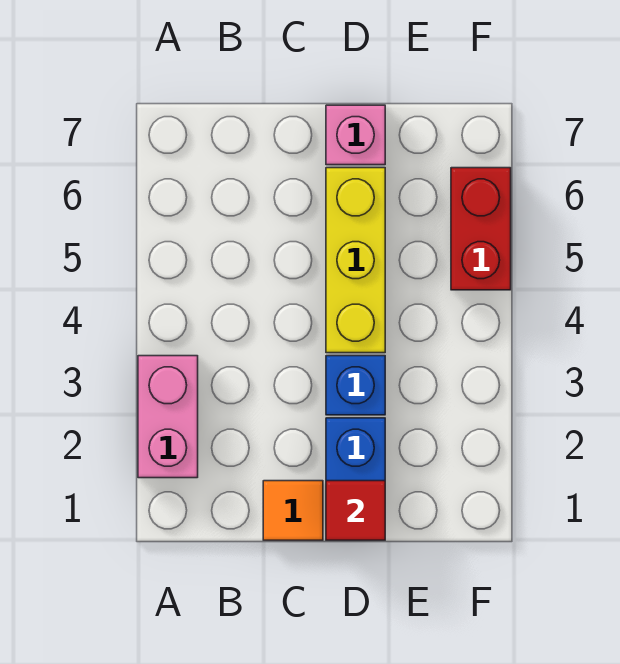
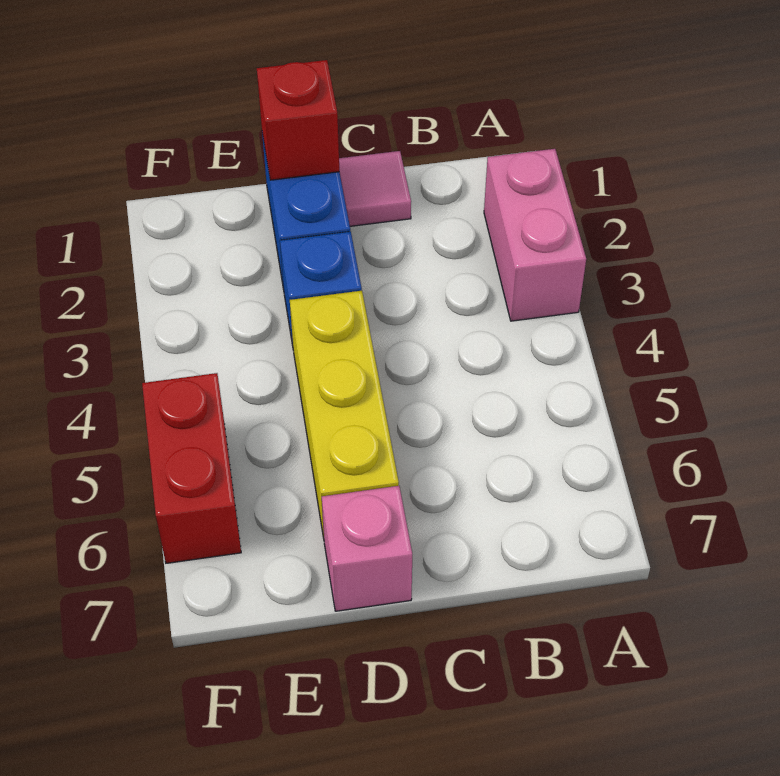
orange tile C1 level 1 -> pink tile C1 level 1
red tile D1 level 2 -> red brick D1 level 2

